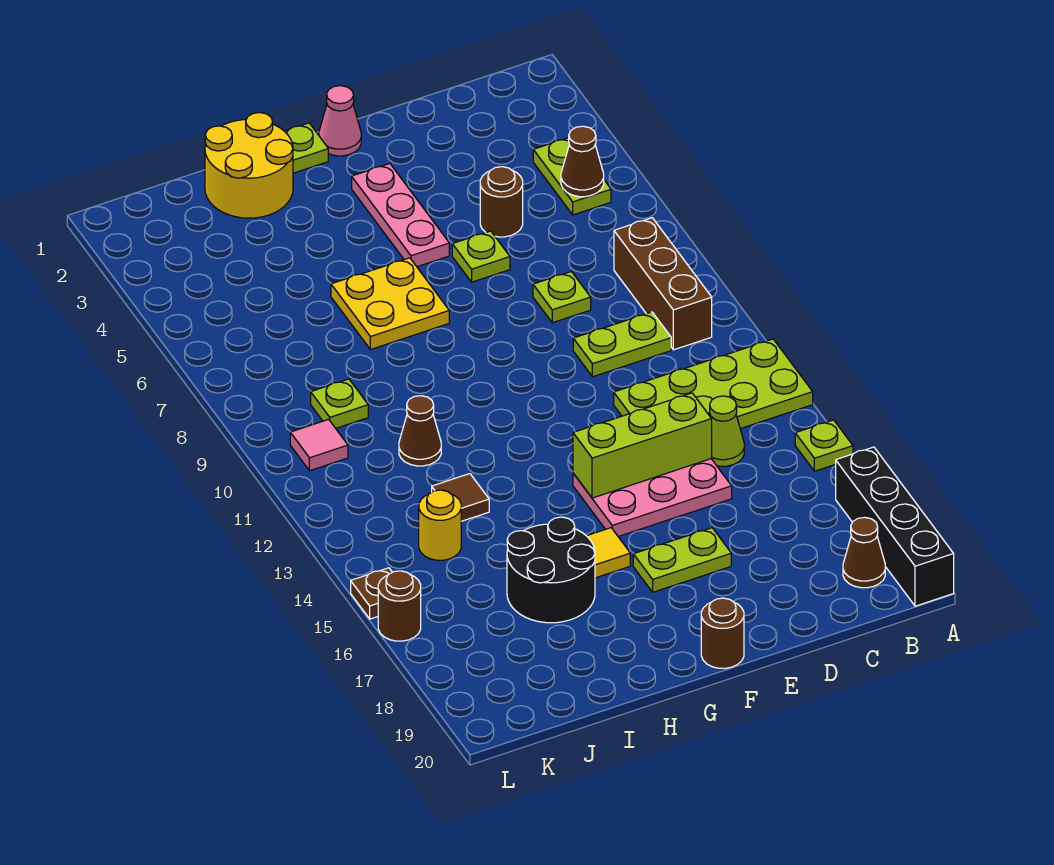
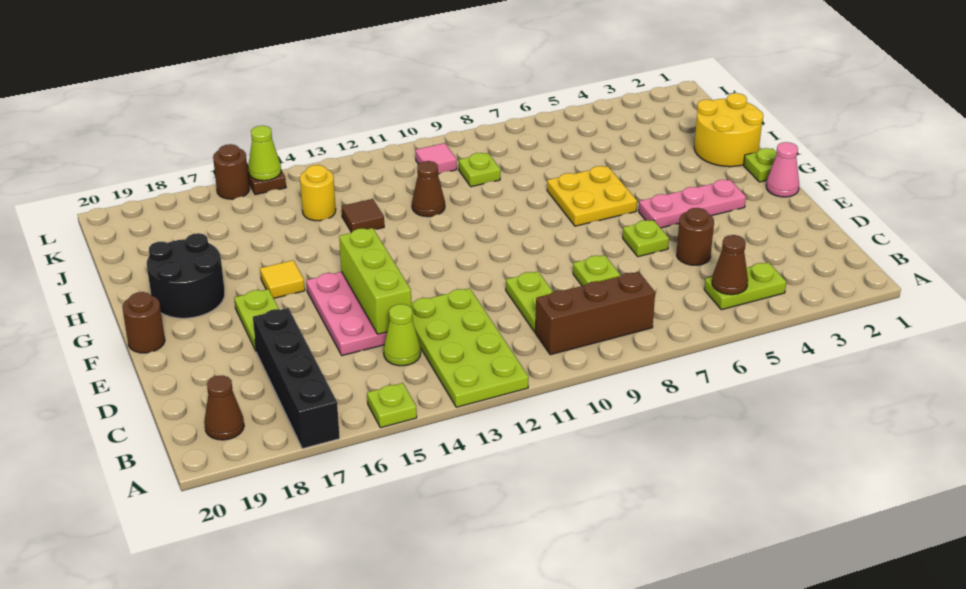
black brick A17:A20 level 1 -> black brick A17:D17 level 1
black round brick H16:I17 level 1 -> black round brick G18:H19 level 1
none -> lime cone L15 level 2

